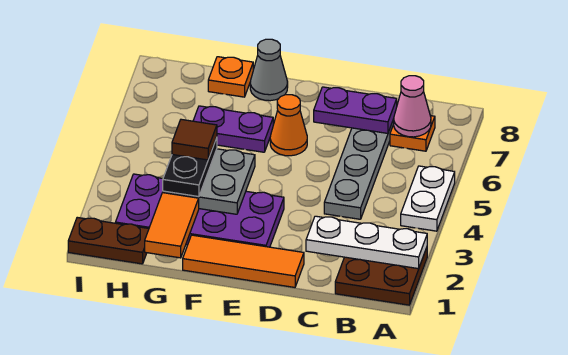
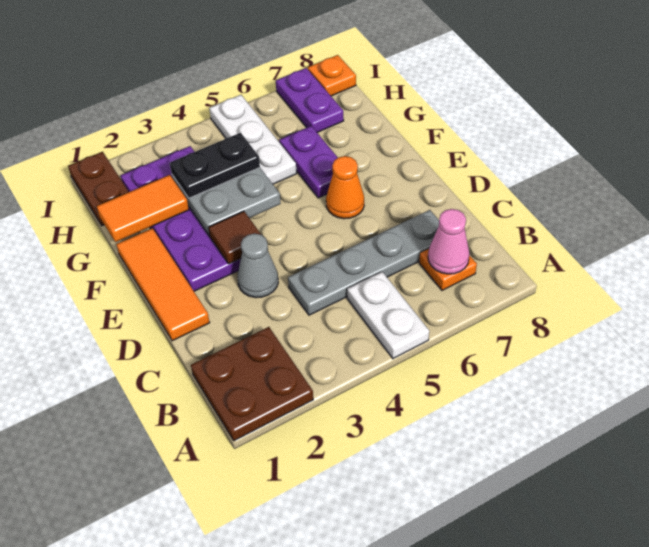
white plate A2:C2 level 2 -> white plate G5:I5 level 1
white plate A4:A5 level 1 -> white plate A5:B5 level 1
purple plate C7:D7 level 2 -> purple plate H7:I7 level 1
grey cone F8 level 1 -> grey cone D3 level 1
brown tile G4 level 4 -> brown tile E3 level 2
orange plate G8 level 1 -> orange plate I8 level 1

